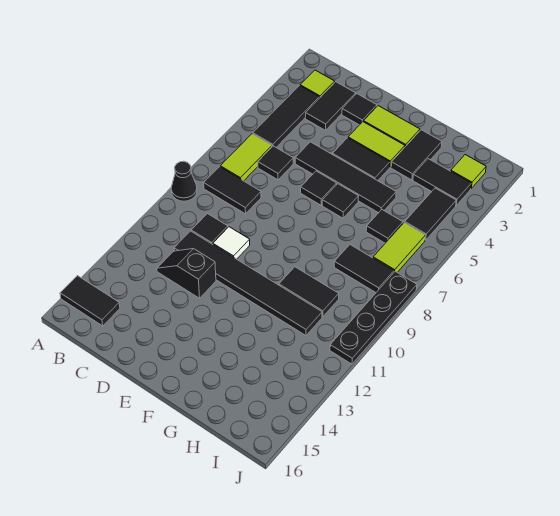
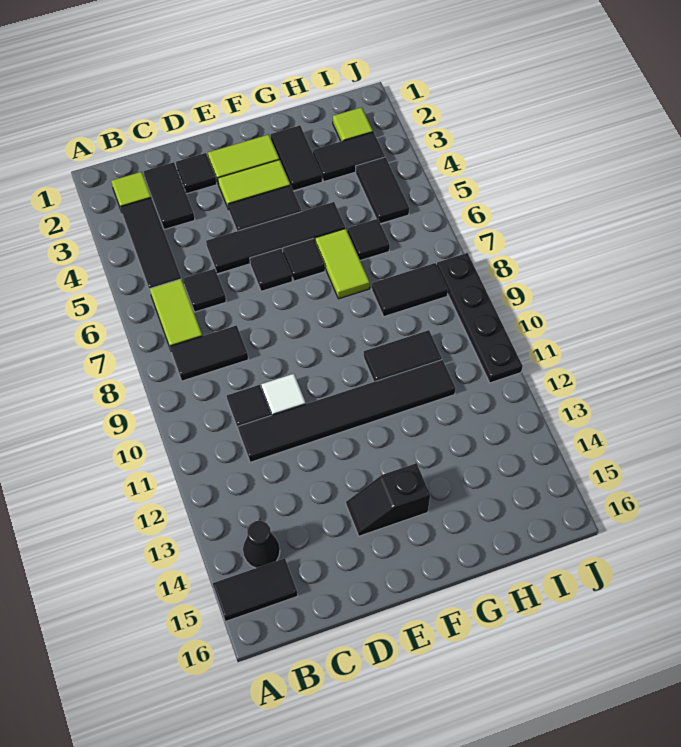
black cone A9 level 1 -> black cone B14 level 1
black slope C12:D12 level 1 top D -> black slope E14:F14 level 1 top F
lime tile I6:I7 level 1 -> lime tile G6:G7 level 1

